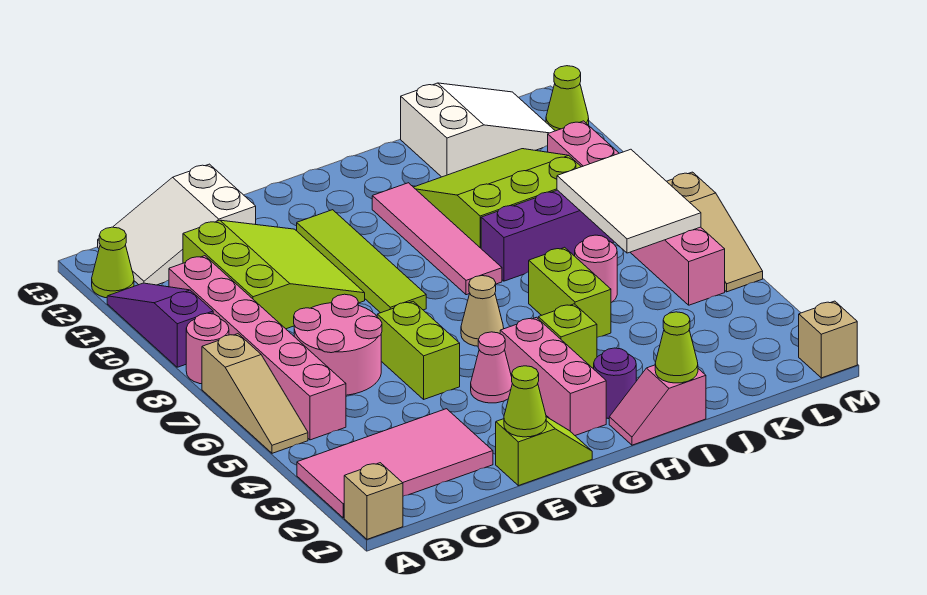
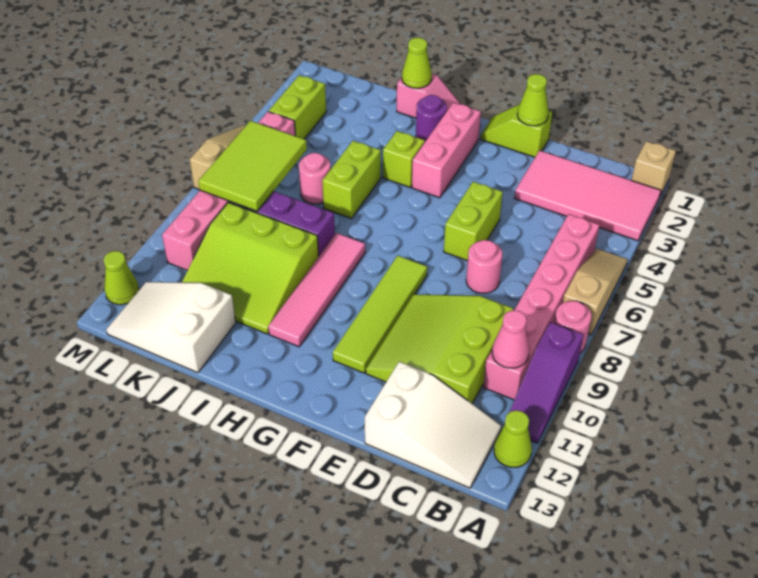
pink round brick C6:D7 level 1 -> pink round brick D7 level 1
pink cone F4 level 1 -> pink cone B10 level 2
tan cone G6 level 1 -> none
white tile K6:L8 level 2 -> lime tile K6:L8 level 2
none -> lime brick L3:L4 level 1
tan brick M1 level 1 -> none

